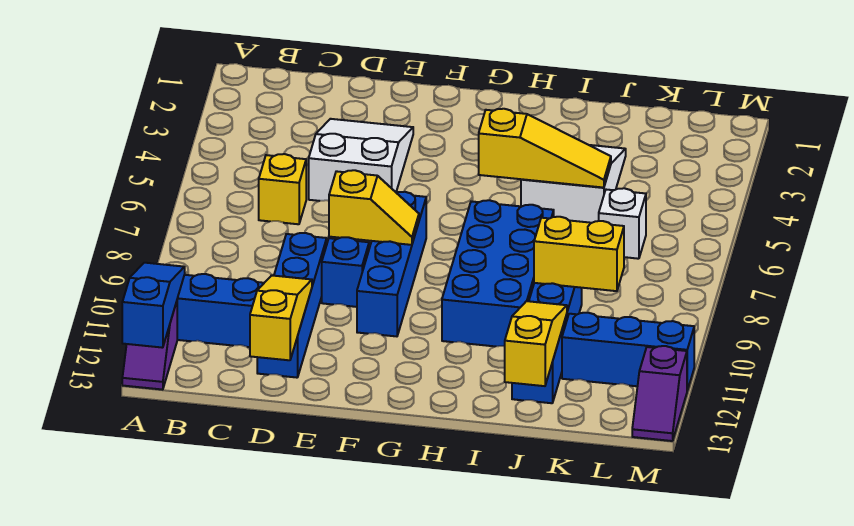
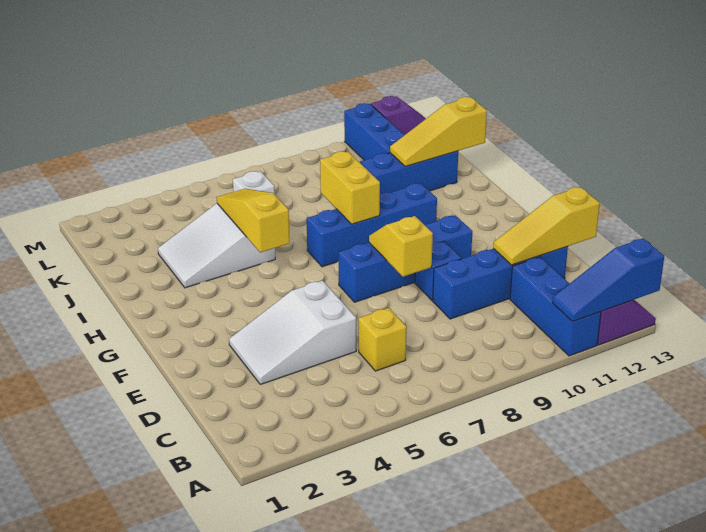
blue brick H7:I10 level 1 -> blue brick H7:H10 level 1
yellow brick J9:K9 level 2 -> yellow brick H8:I8 level 2

